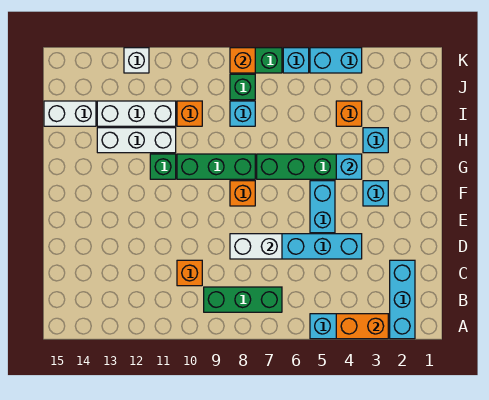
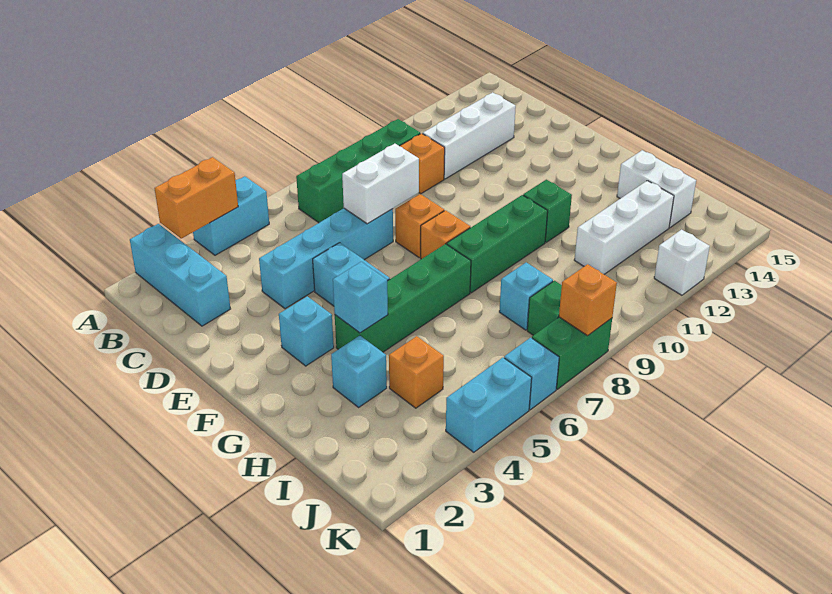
green brick B7:B9 level 1 -> green brick B7:B10 level 1
white brick H11:H13 level 1 -> white brick C11:C13 level 1
orange brick I10 level 1 -> orange brick E8 level 1
white brick I14:I15 level 1 -> white brick H14:I14 level 1

